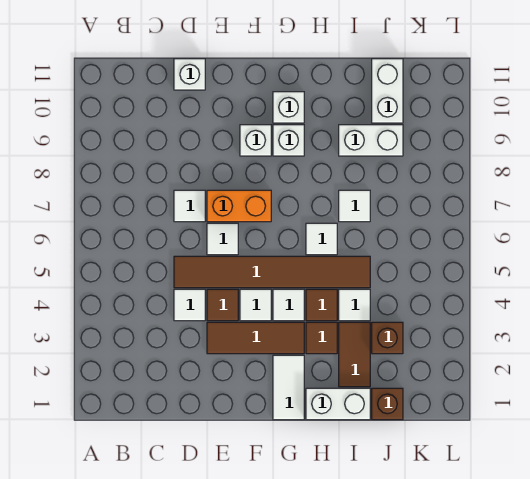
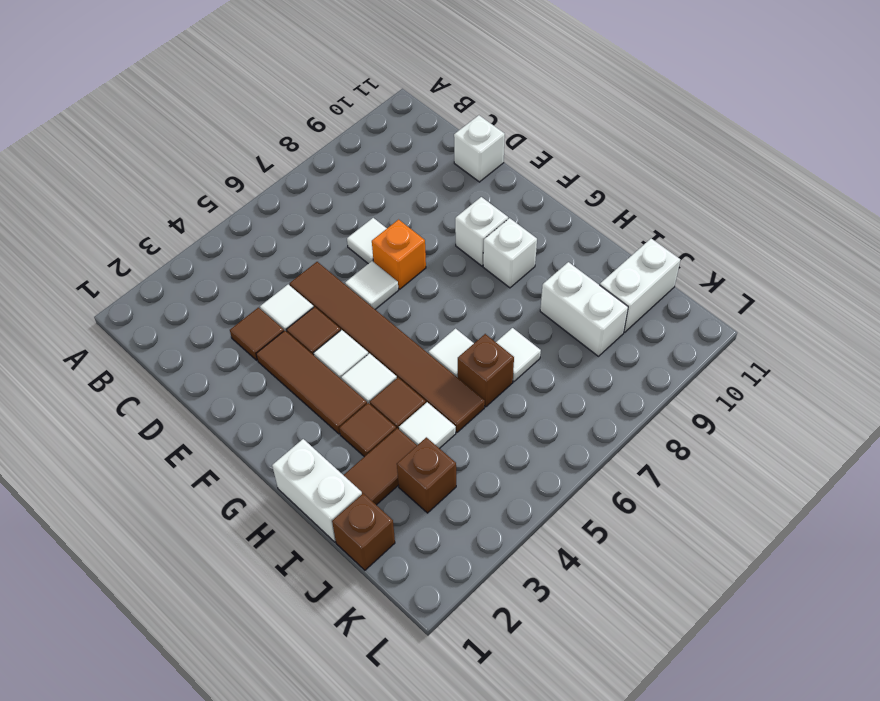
none -> brown tile D3 level 1
orange brick E7:F7 level 1 -> orange brick E7 level 1
white tile G1:G2 level 1 -> none
white brick G10 level 1 -> none
none -> brown brick I6 level 1

